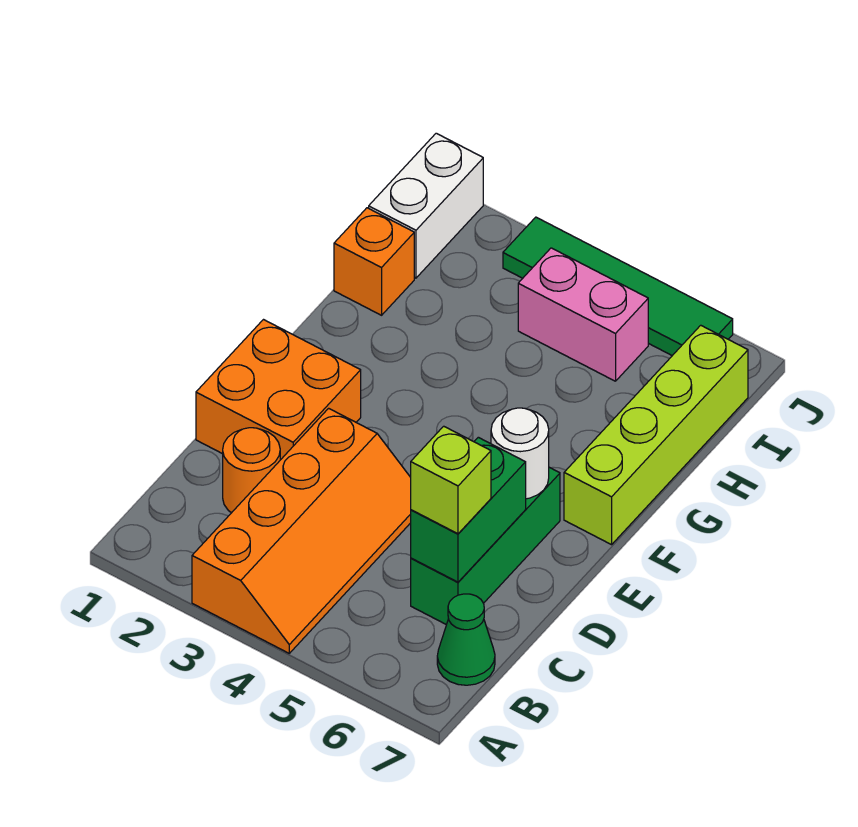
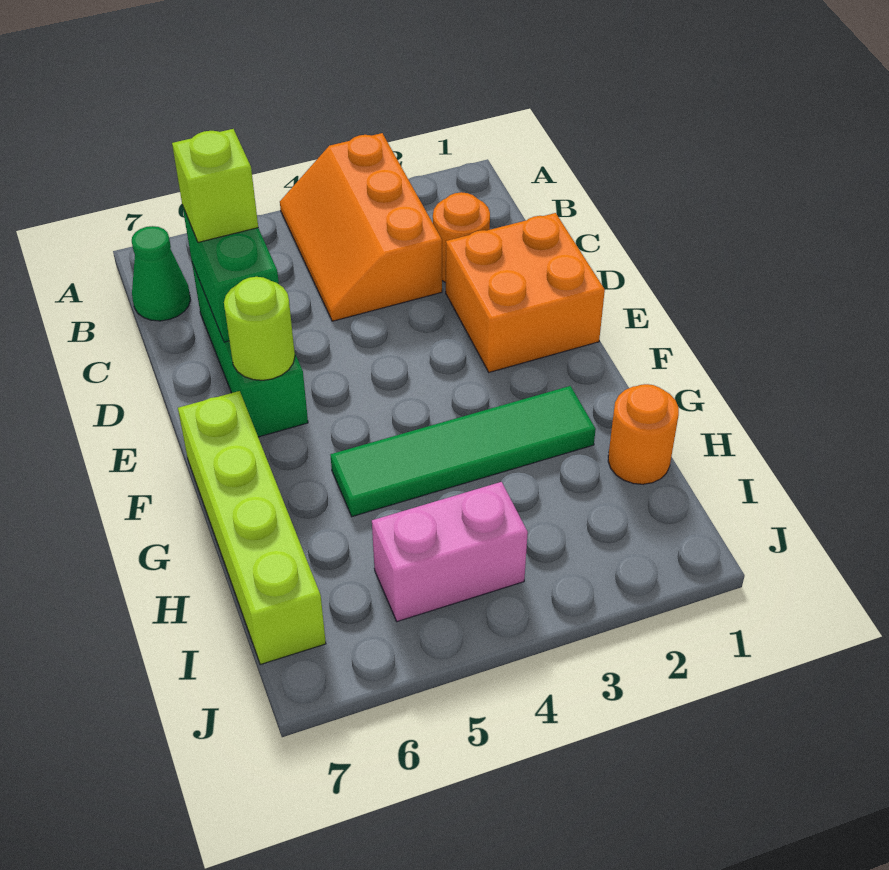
orange slope A3:D4 level 1 top 3 -> orange slope A3:C4 level 1 top 3
white round brick E6 level 2 -> lime round brick E6 level 2
orange brick H1 level 1 -> orange round brick H1 level 1
white brick I1:J1 level 1 -> none
green tile J3:J6 level 1 -> green tile G2:G5 level 1

